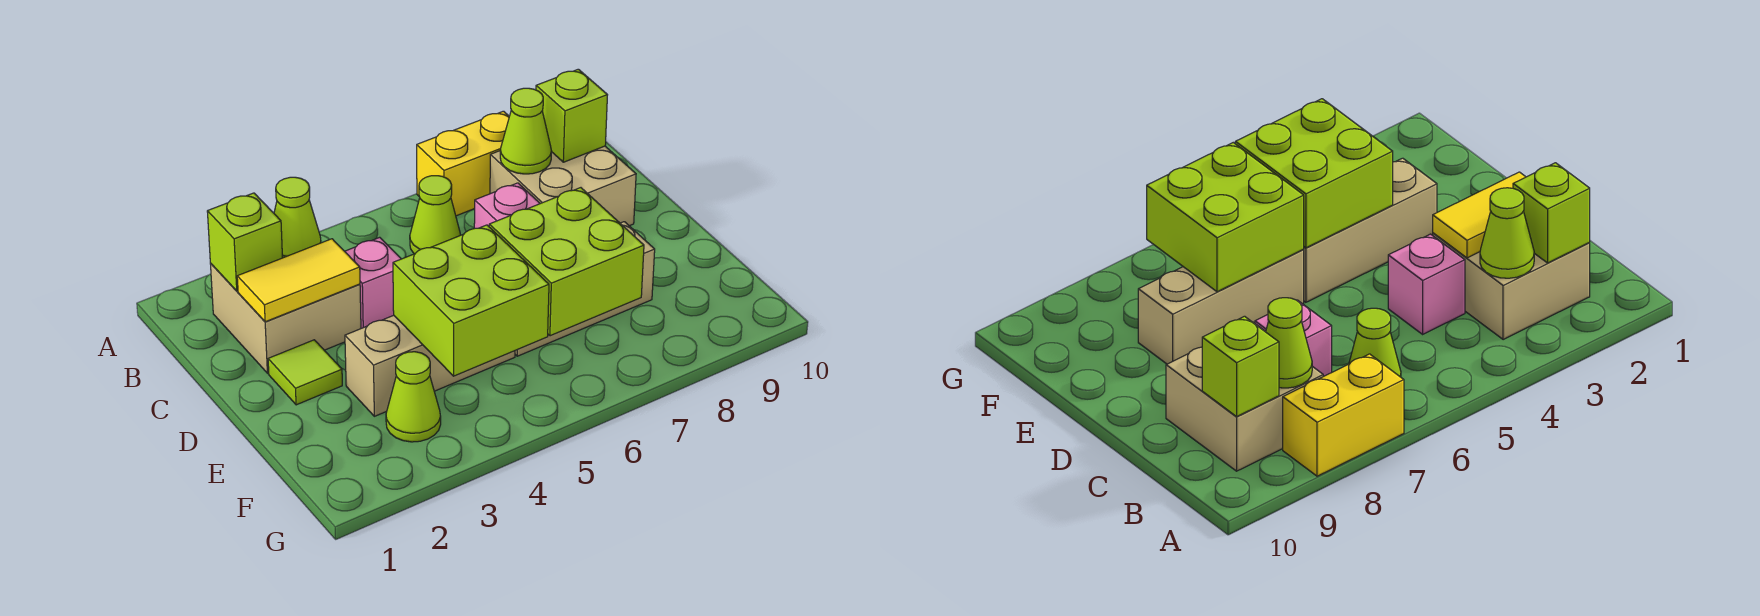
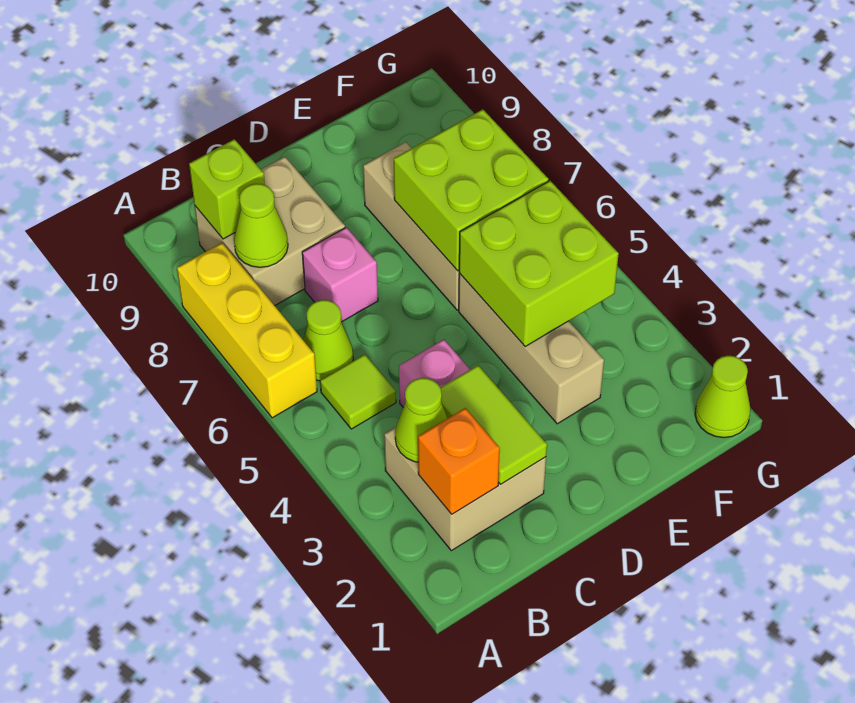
yellow brick A7:A8 level 1 -> yellow brick A6:A8 level 1
lime brick B2 level 2 -> orange brick B2 level 2
yellow tile C2:C3 level 2 -> lime tile C2:C3 level 2
lime tile D2 level 1 -> lime tile B5 level 1
lime cone F3 level 1 -> lime cone G1 level 1

